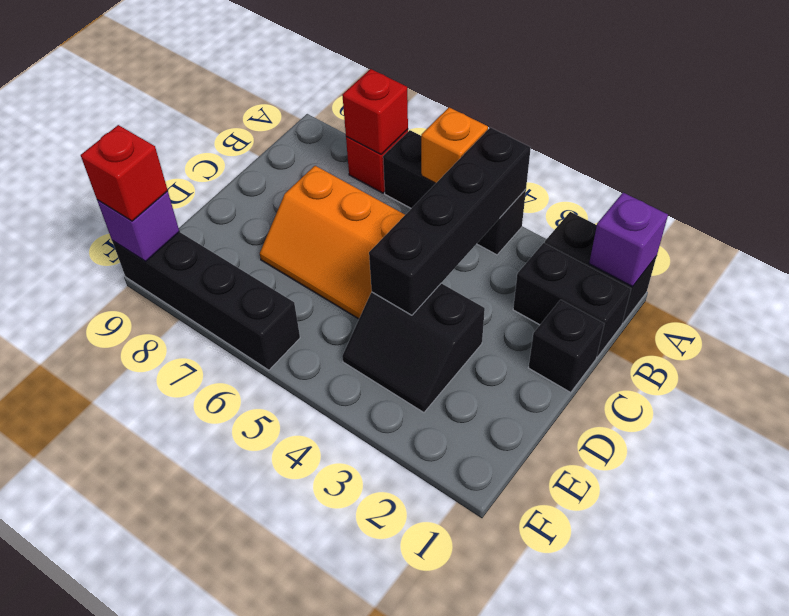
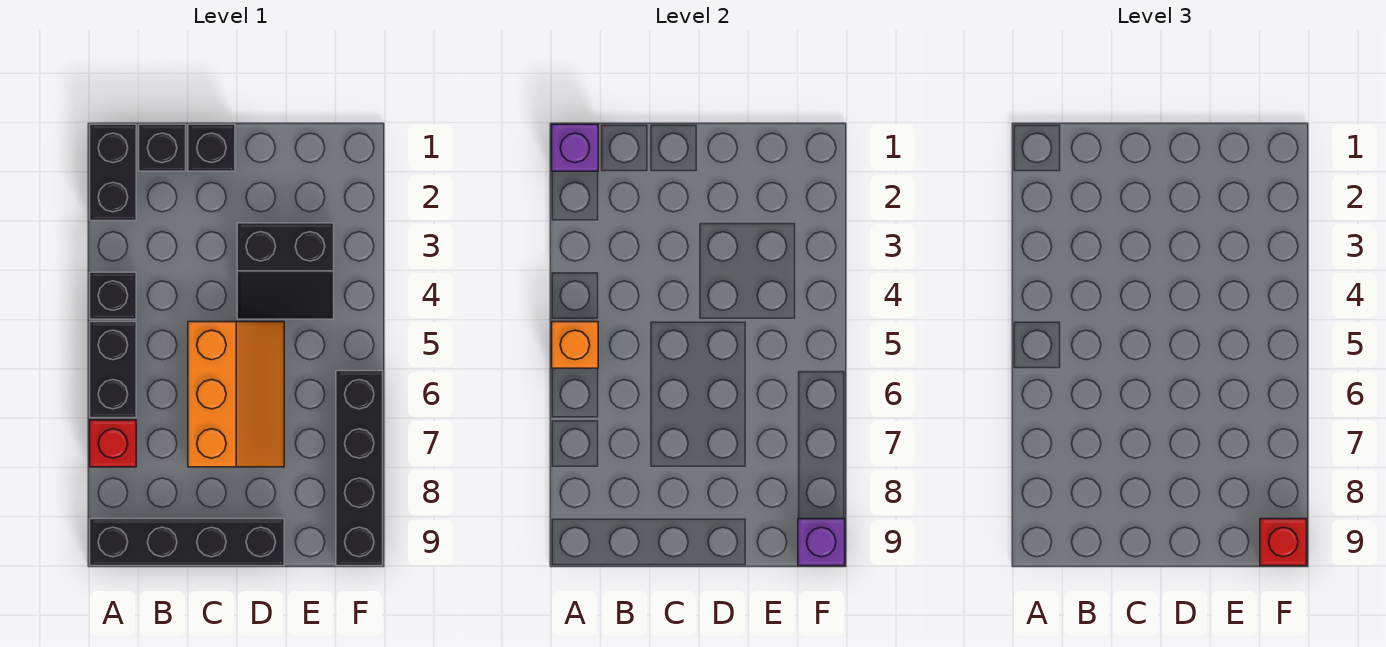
black brick A4:D4 level 2 -> black brick A9:D9 level 1
red brick A7 level 2 -> none
black brick B1:B2 level 1 -> black brick B1 level 1
black slope D3:E4 level 1 top D -> black slope D3:E4 level 1 top 3

